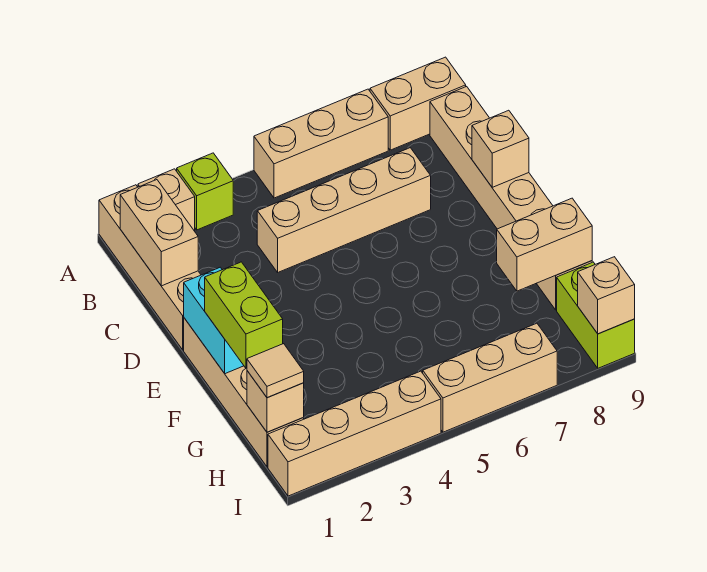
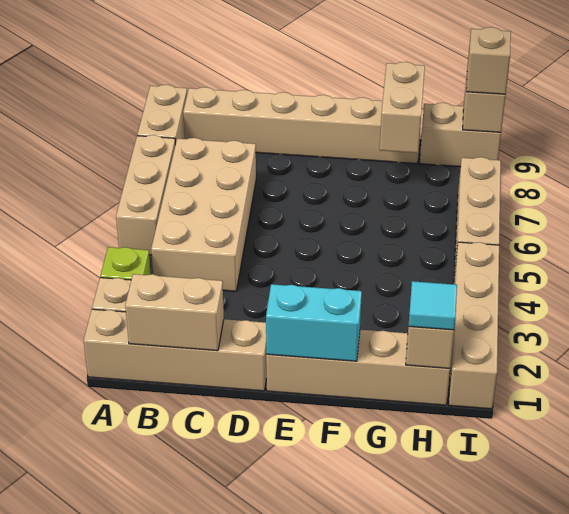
tan brick C4:C7 level 1 -> tan brick B4:C7 level 1
tan brick D9 level 2 -> tan brick I9 level 3
lime brick F1:G1 level 3 -> none
tan tile H1 level 3 -> cyan tile H1 level 3
lime brick H9:I9 level 1 -> tan brick H9:I9 level 1

